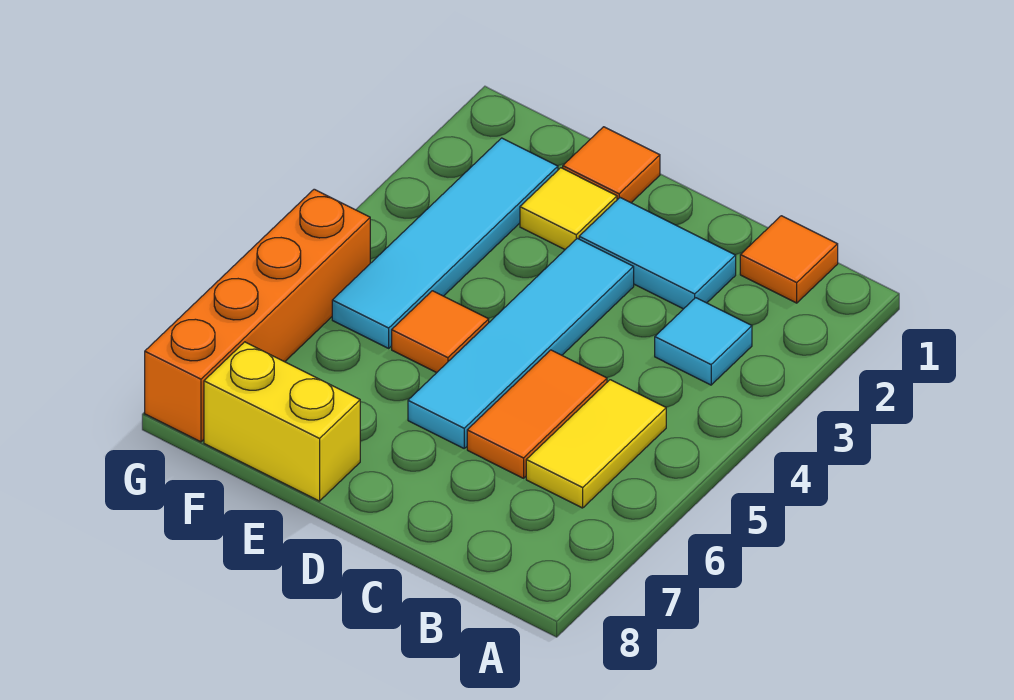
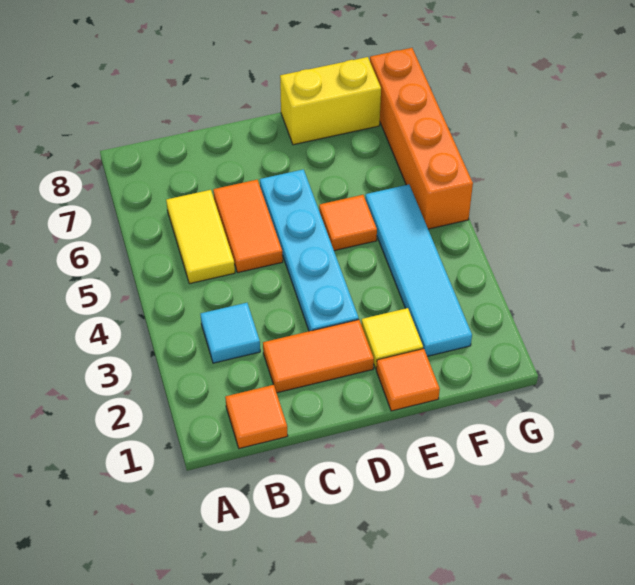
cyan tile C2:D2 level 1 -> orange tile C2:D2 level 1
cyan tile D3:D6 level 1 -> cyan plate D3:D6 level 1

